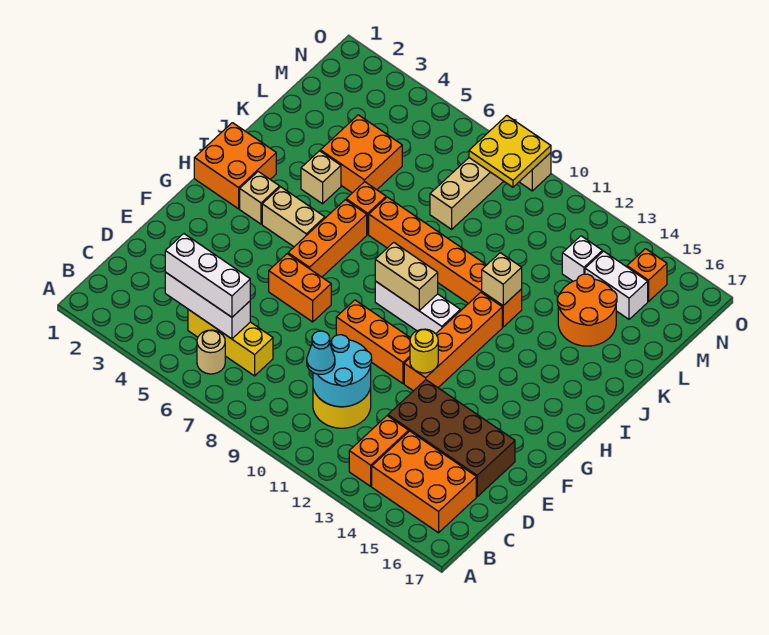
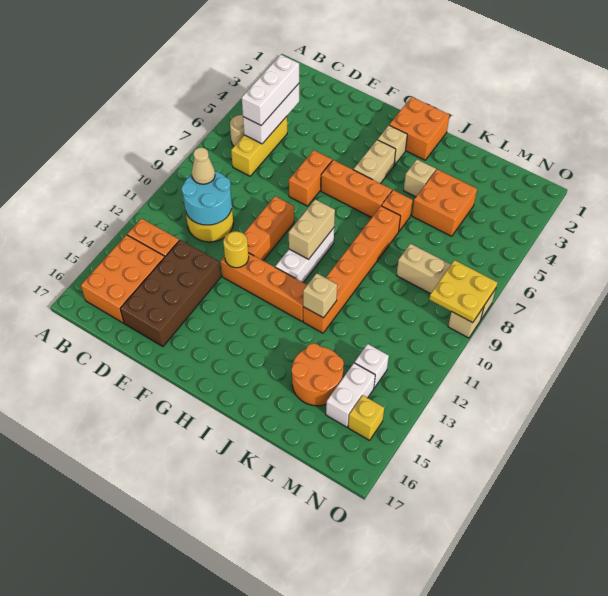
cyan cone C10 level 3 -> tan cone C10 level 3
orange brick N15 level 1 -> yellow brick N15 level 1

